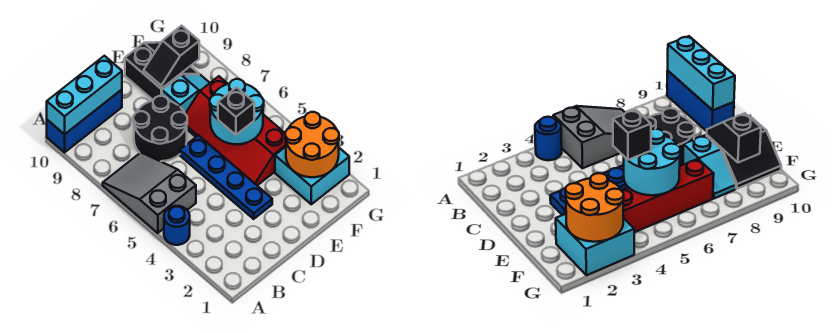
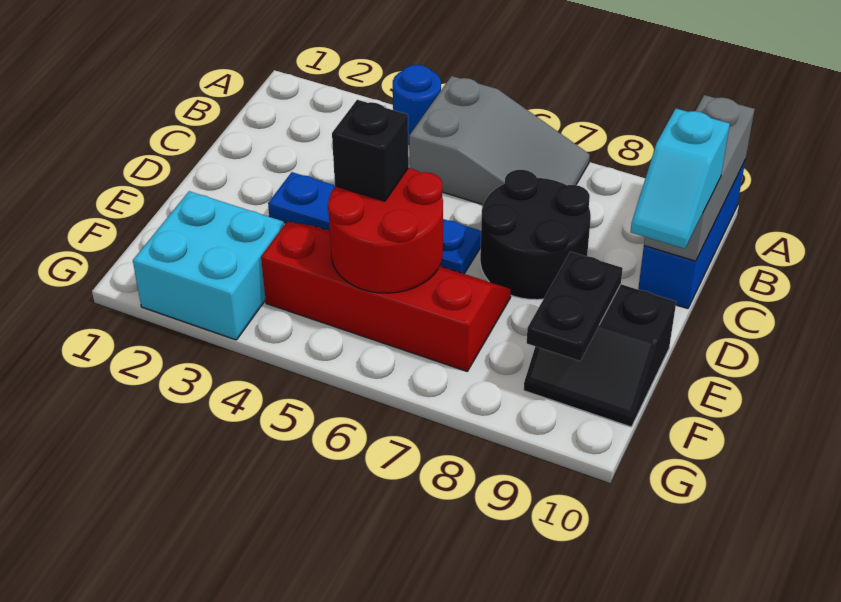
cyan brick A10:C10 level 2 -> grey brick A10:C10 level 2
cyan round brick E5:F6 level 2 -> red round brick E5:F6 level 2
cyan slope E8:F8 level 1 top E -> cyan slope C10:D10 level 3 top C
black slope E9:F9 level 2 top F -> black plate E9:F9 level 2
orange round brick F2:G3 level 2 -> none

